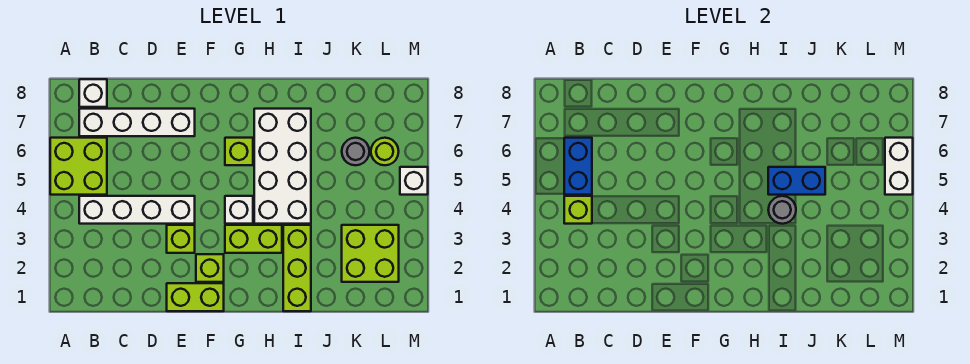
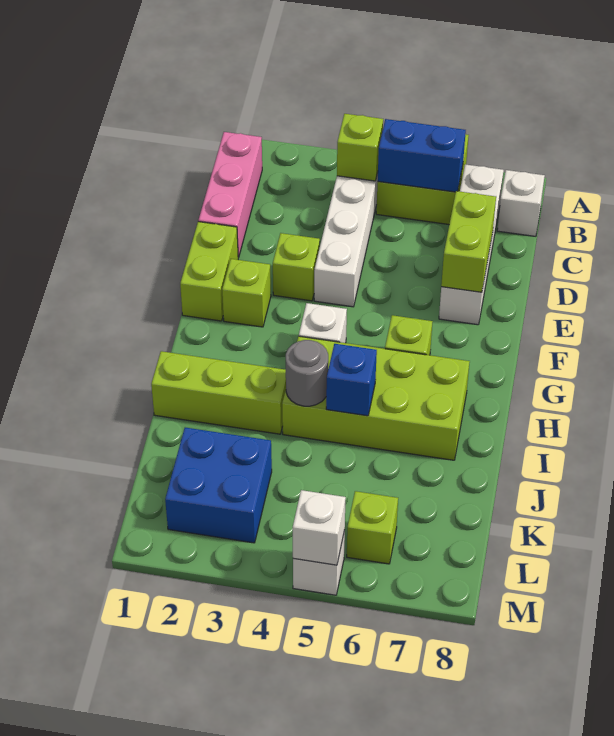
none -> pink brick B1:D1 level 1
lime brick G3:H3 level 1 -> lime brick D7:E7 level 2
white brick H4:I7 level 1 -> lime brick H4:I7 level 1
blue brick I5:J5 level 2 -> blue brick I5 level 2
lime brick K2:L3 level 1 -> blue brick K2:L3 level 1
grey round brick K6 level 1 -> none
lime round brick L6 level 1 -> lime brick L6 level 1
white brick M5:M6 level 2 -> white brick M5 level 2

